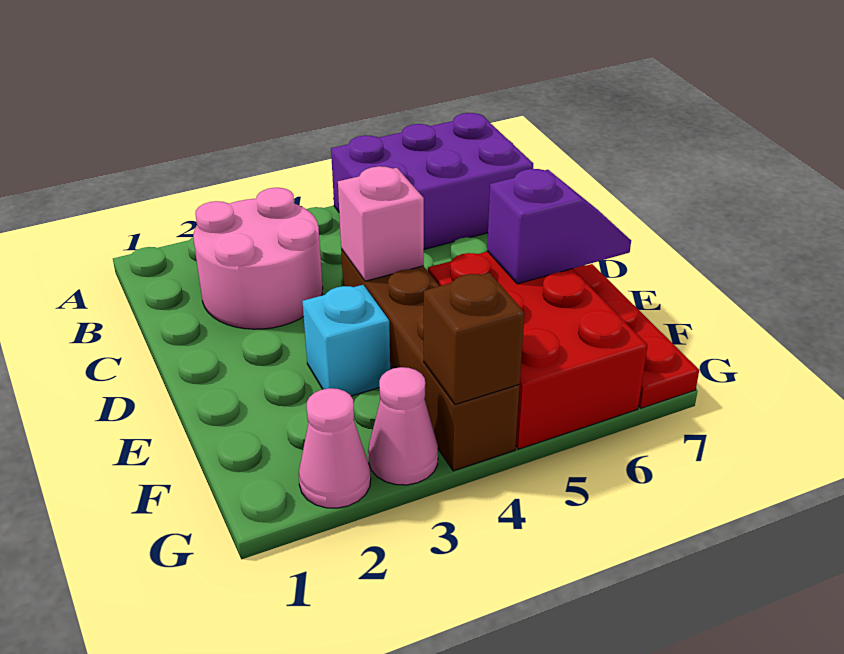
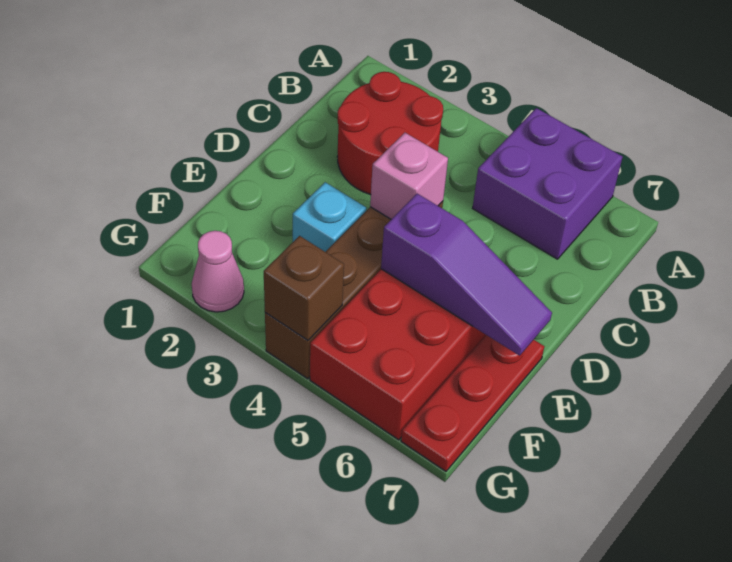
purple brick A5:B7 level 1 -> purple brick A5:B6 level 1
pink round brick B2:C3 level 1 -> red round brick B2:C3 level 1
purple slope E6:E7 level 2 top 6 -> purple slope E5:E7 level 2 top 5
pink cone G3 level 1 -> none

